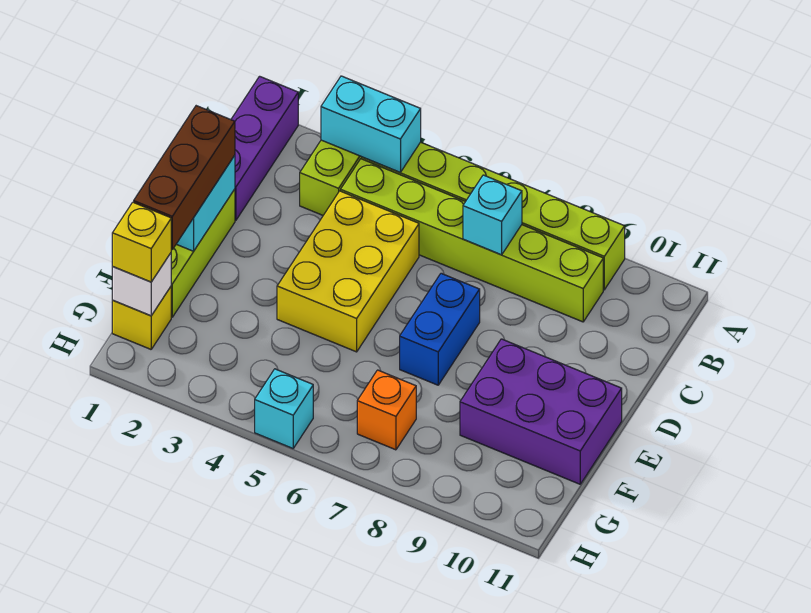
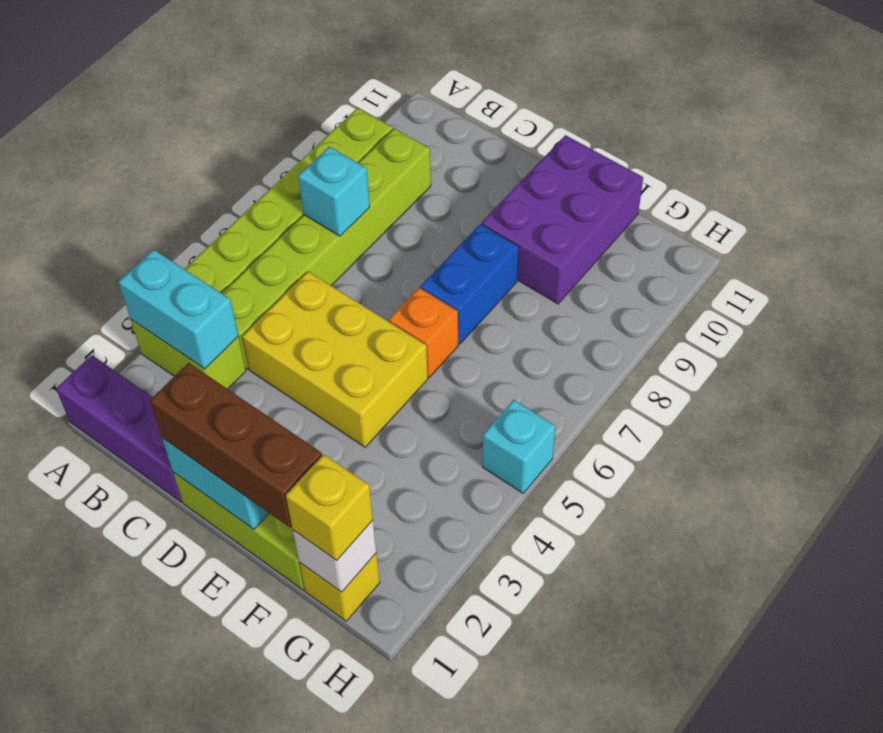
cyan brick A3:A4 level 2 -> cyan brick A3:B3 level 2
blue brick D7:E7 level 1 -> blue brick E7:E8 level 1
orange brick G7 level 1 -> orange brick E6 level 1

